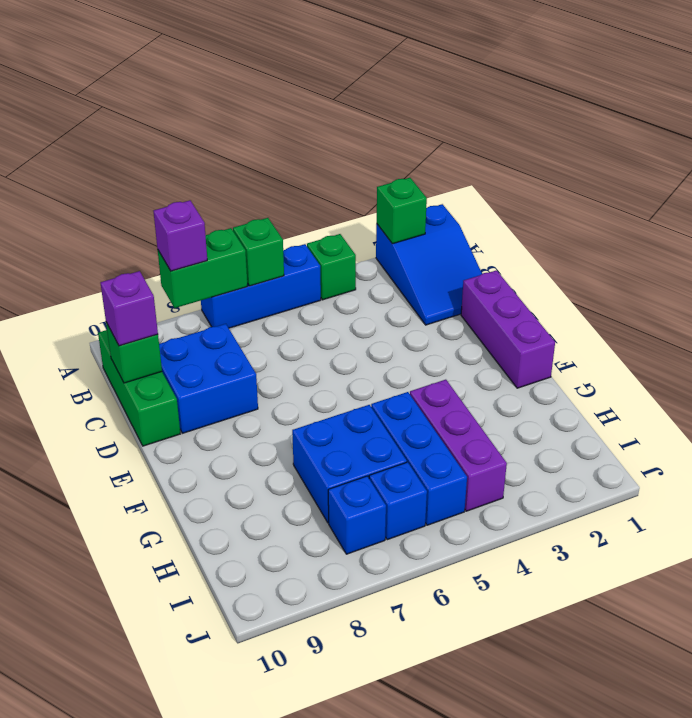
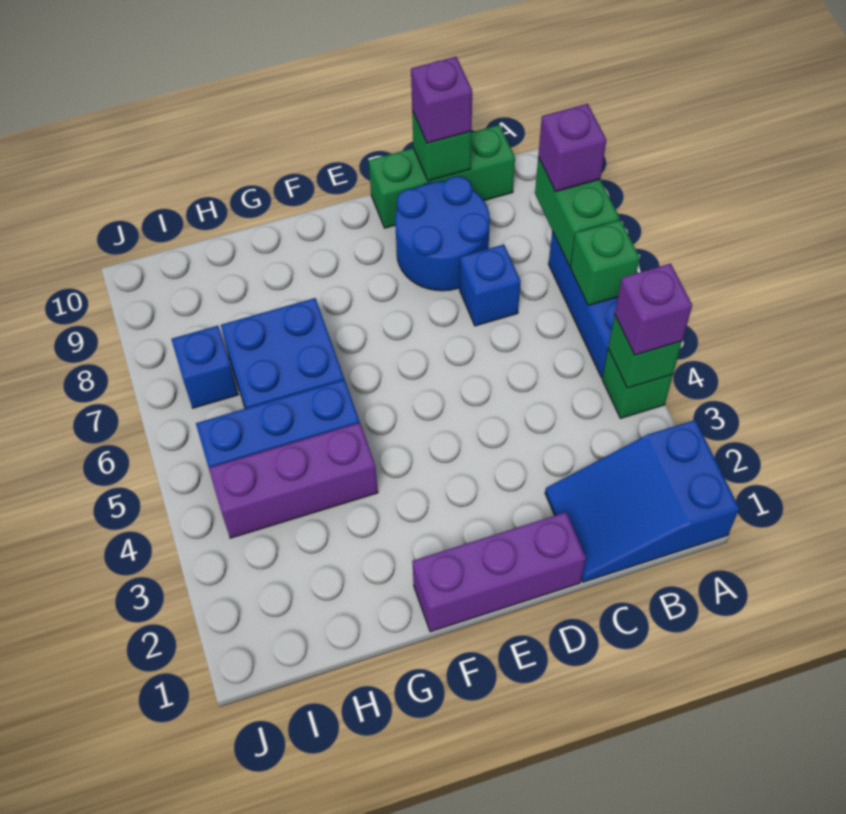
green brick A2 level 2 -> green brick A4 level 2
none -> purple brick A4 level 3
blue brick C8:D9 level 1 -> blue round brick C8:D9 level 1
blue brick I6 level 1 -> blue brick C7 level 1

